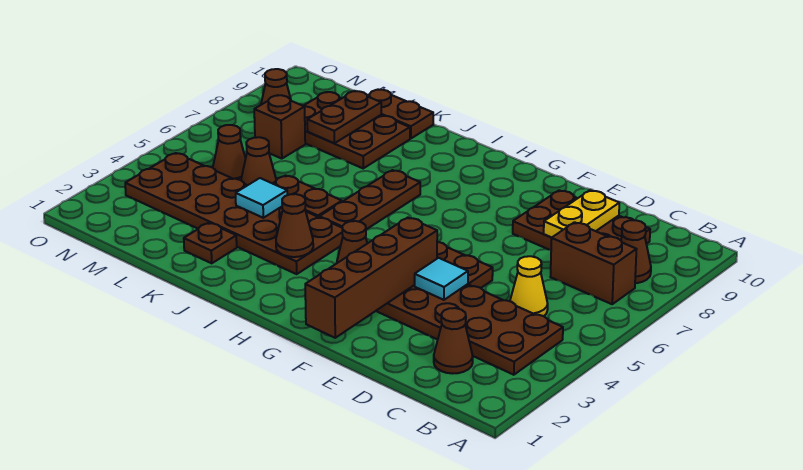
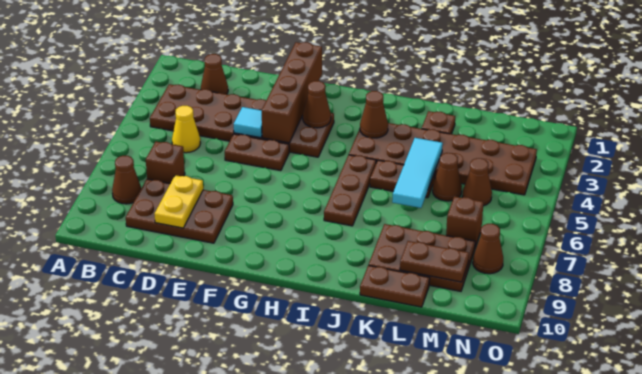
brown brick B7:C7 level 1 -> brown brick C7 level 1
cyan tile K4 level 2 -> cyan tile K4:K6 level 2
brown plate L8:L9 level 2 -> brown plate L9:M9 level 2

